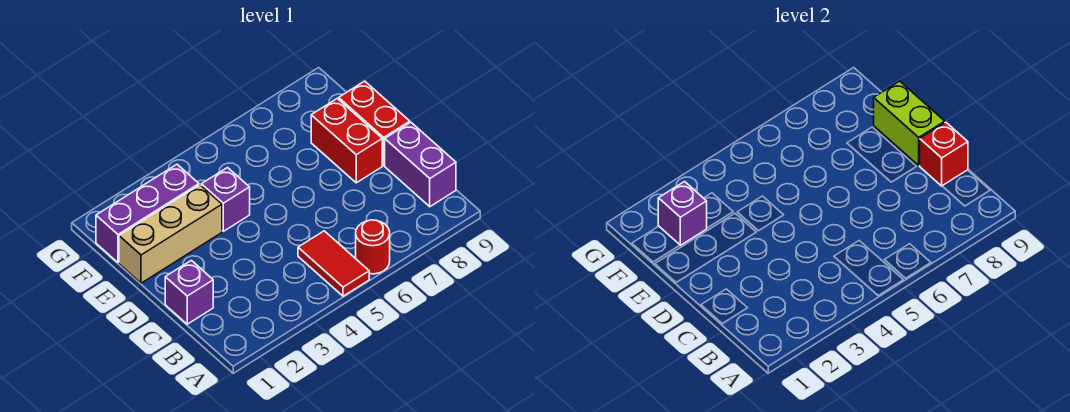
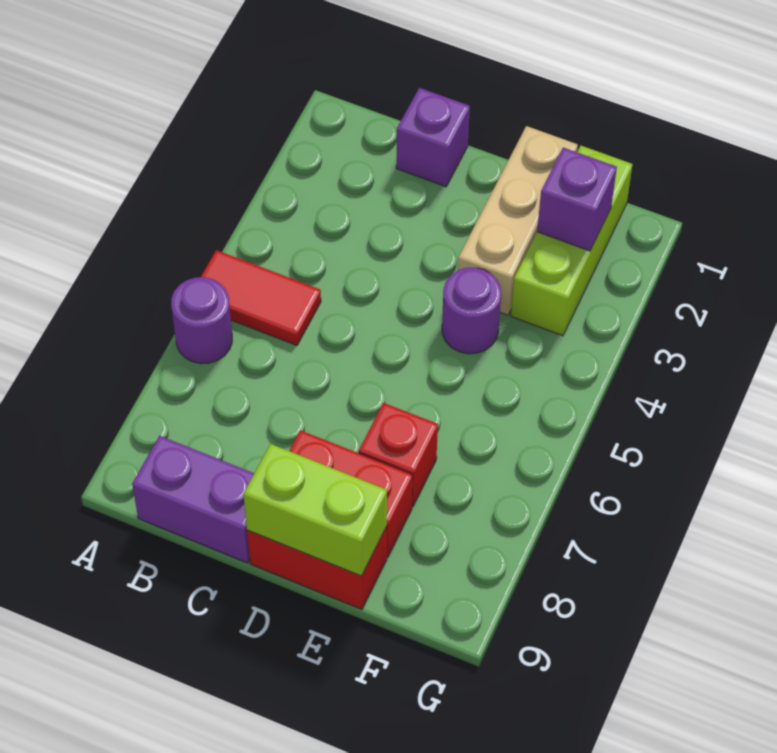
red round brick A6 level 1 -> purple round brick A6 level 1
red brick C9 level 2 -> red brick E7 level 1
purple brick E4 level 1 -> purple round brick E4 level 1
purple brick F1:F3 level 1 -> lime brick F1:F3 level 1

